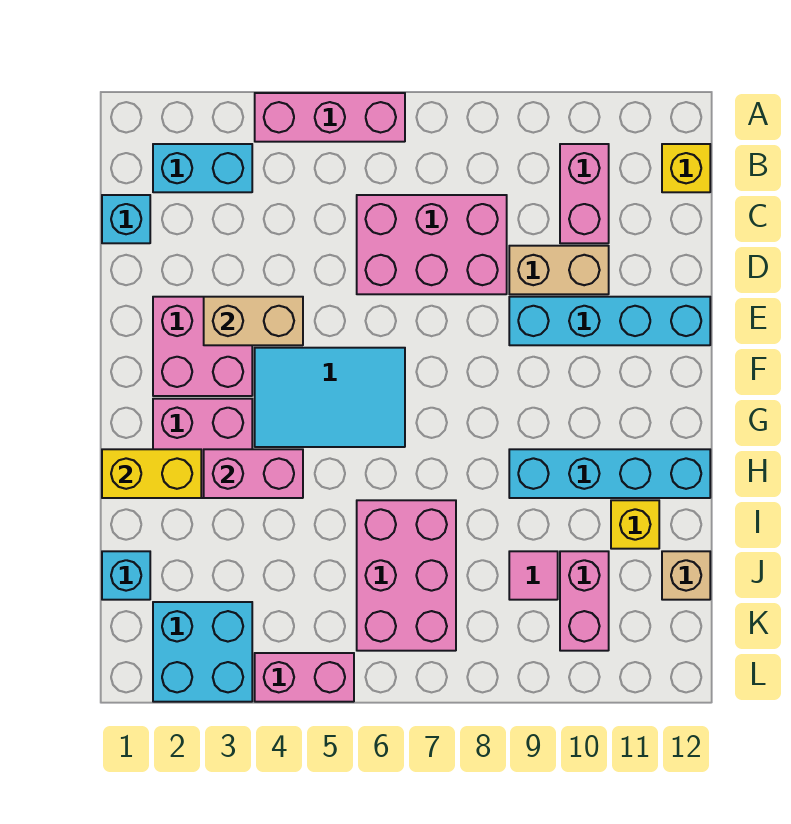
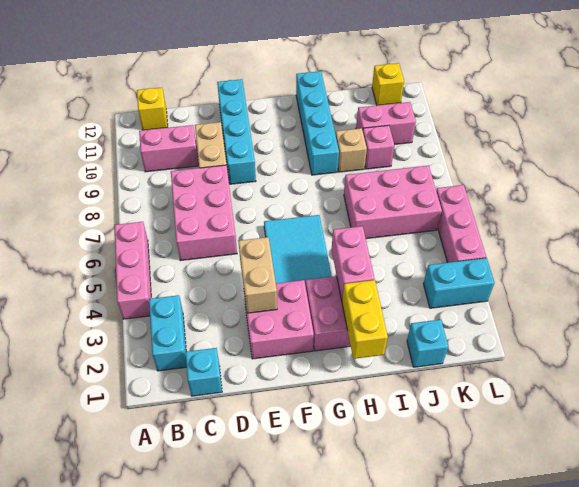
yellow brick I11 level 1 -> yellow brick K12 level 1
pink tile J9 level 1 -> pink brick J9 level 1
tan brick J12 level 1 -> tan brick I9 level 1
cyan brick K2:L3 level 1 -> cyan brick K3:L3 level 1
pink brick L4:L5 level 1 -> pink brick L4:L6 level 1

